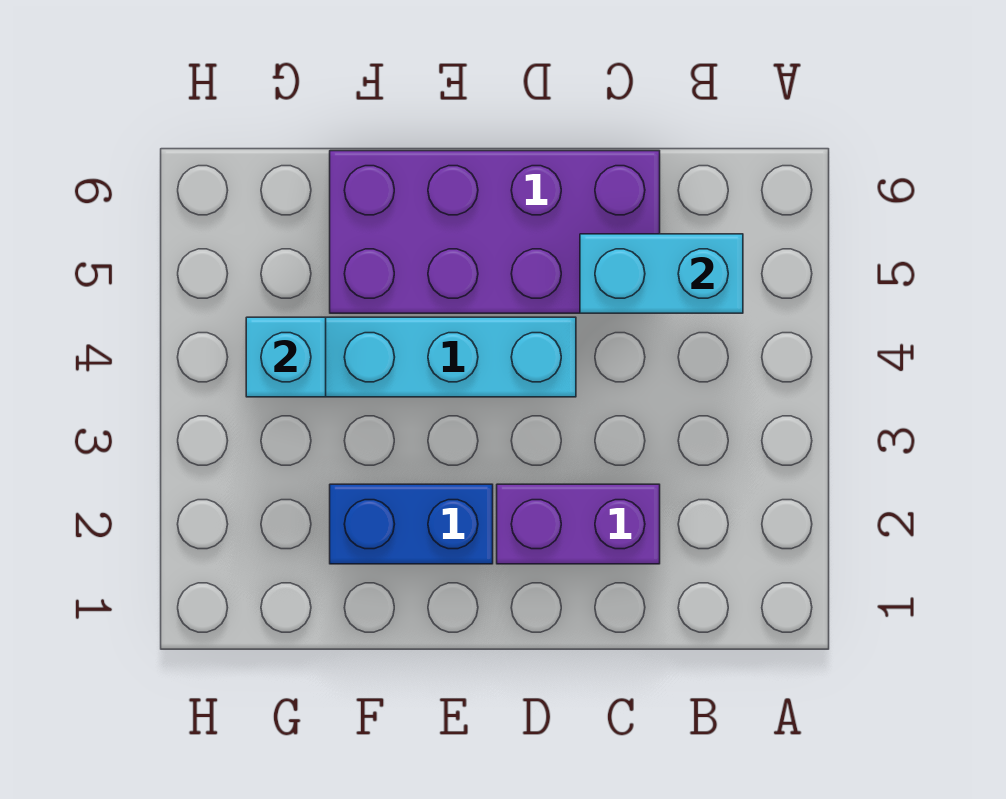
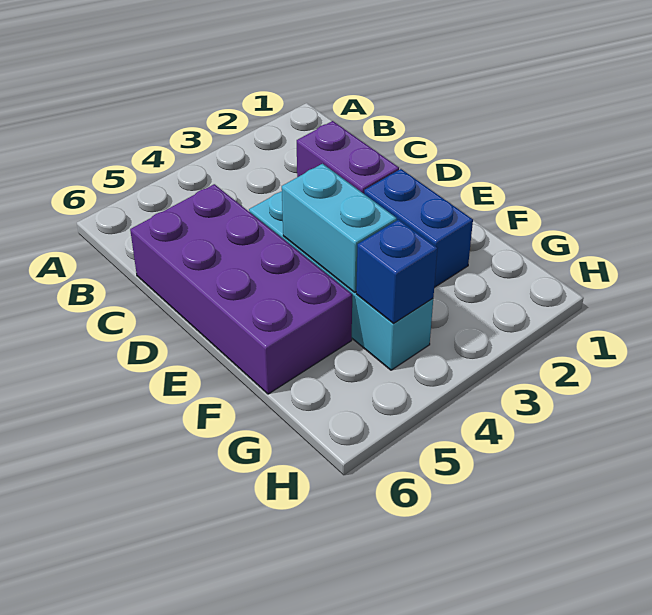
cyan brick B5:C5 level 2 -> cyan brick E4:F4 level 2
cyan brick G4 level 2 -> blue brick G4 level 2

